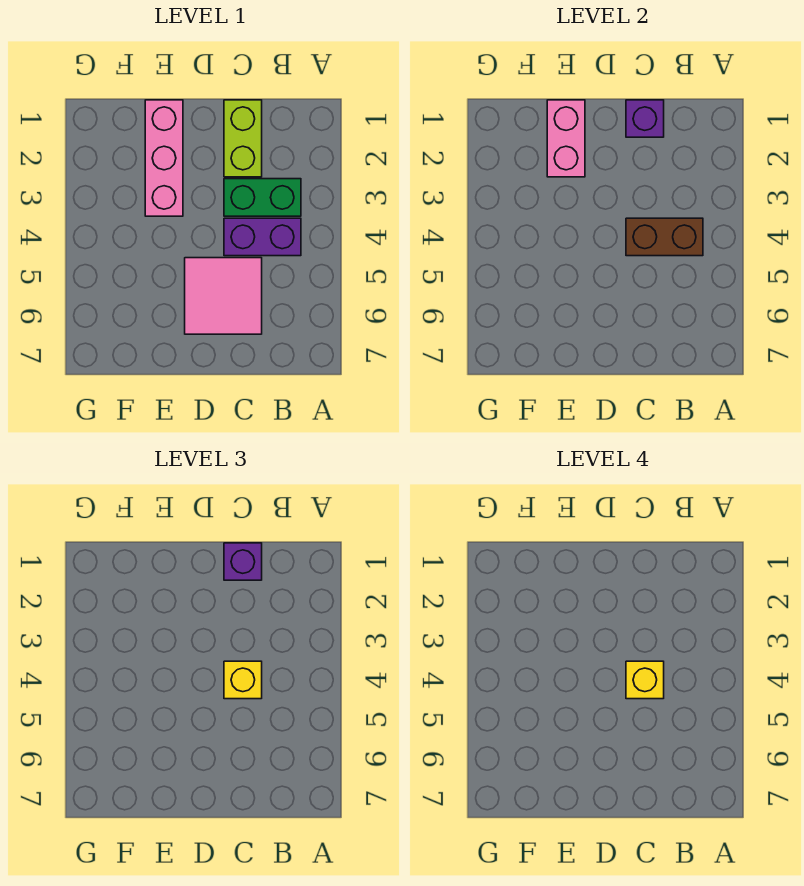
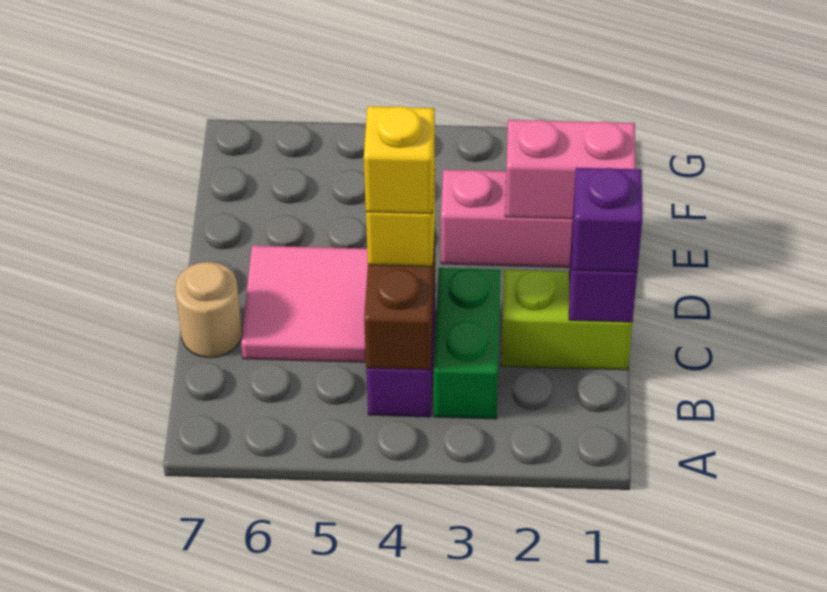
none -> tan round brick C7 level 1

